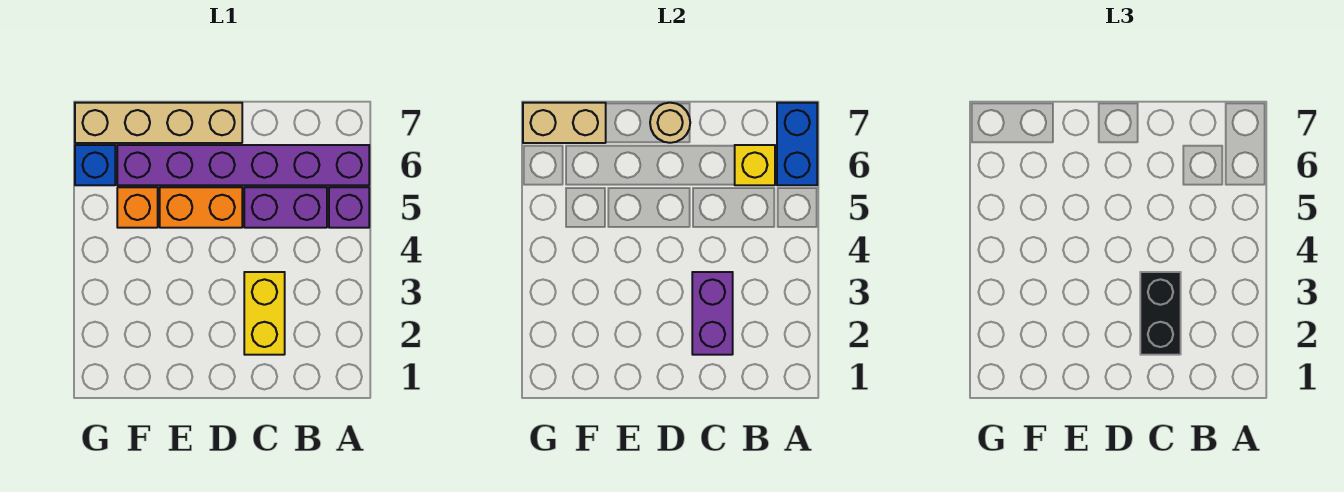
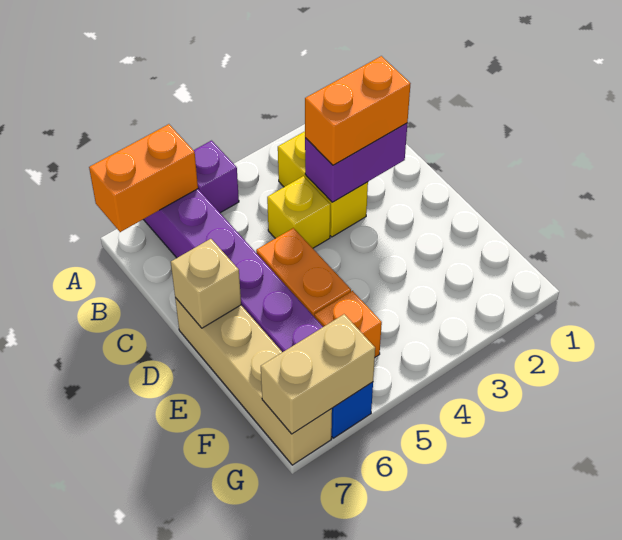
blue brick A6:A7 level 2 -> orange brick A6:A7 level 2
purple brick B5:C5 level 1 -> none
yellow brick B6 level 2 -> yellow brick C4 level 1
yellow brick C2:C3 level 1 -> yellow brick B3:C3 level 1
black brick C2:C3 level 3 -> orange brick C2:C3 level 3
tan round brick D7 level 2 -> tan brick D7 level 2
tan brick F7:G7 level 2 -> tan brick G6:G7 level 2

